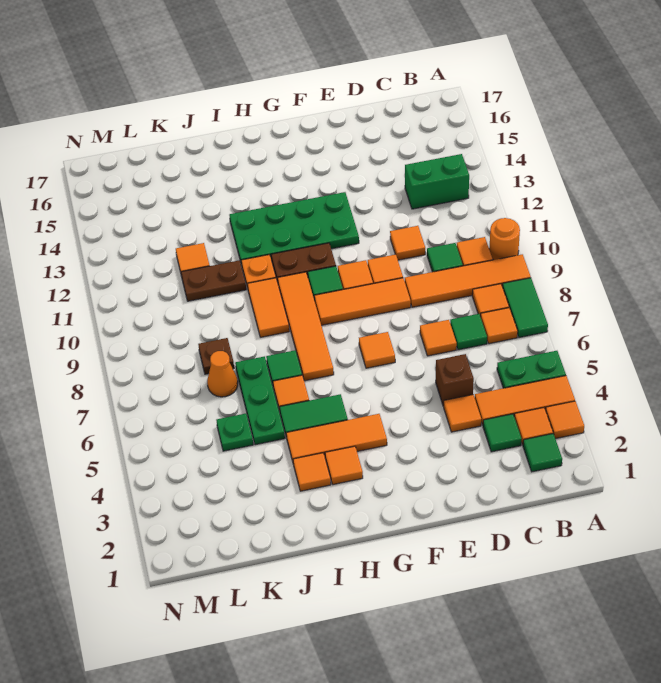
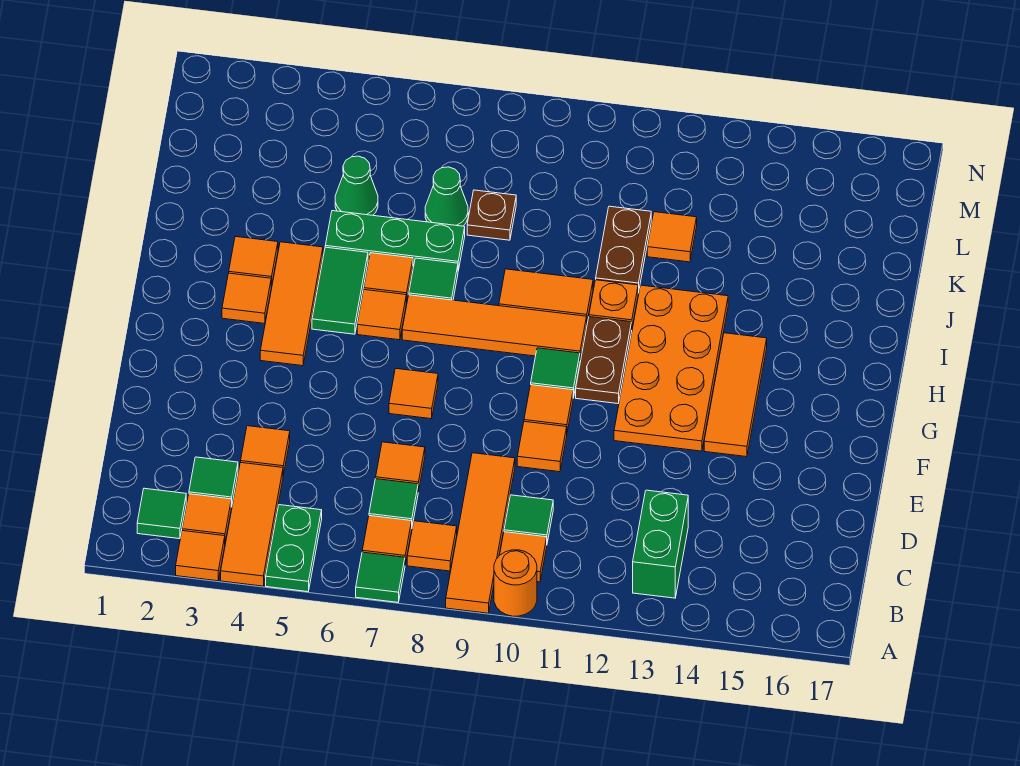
green tile A7:A8 level 1 -> green tile A7 level 1
brown brick D5 level 1 -> none
orange tile D11 level 1 -> orange tile H6 level 1
orange tile E9:G9 level 1 -> orange tile F14:H14 level 1
green plate F12:I13 level 1 -> orange plate F12:I13 level 1
green plate K5 level 1 -> green cone K5 level 1
orange cone K7 level 1 -> green cone K7 level 1

